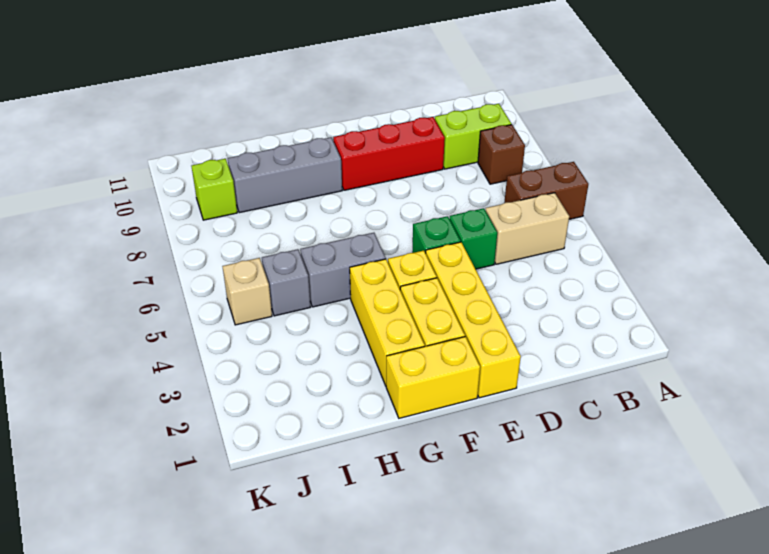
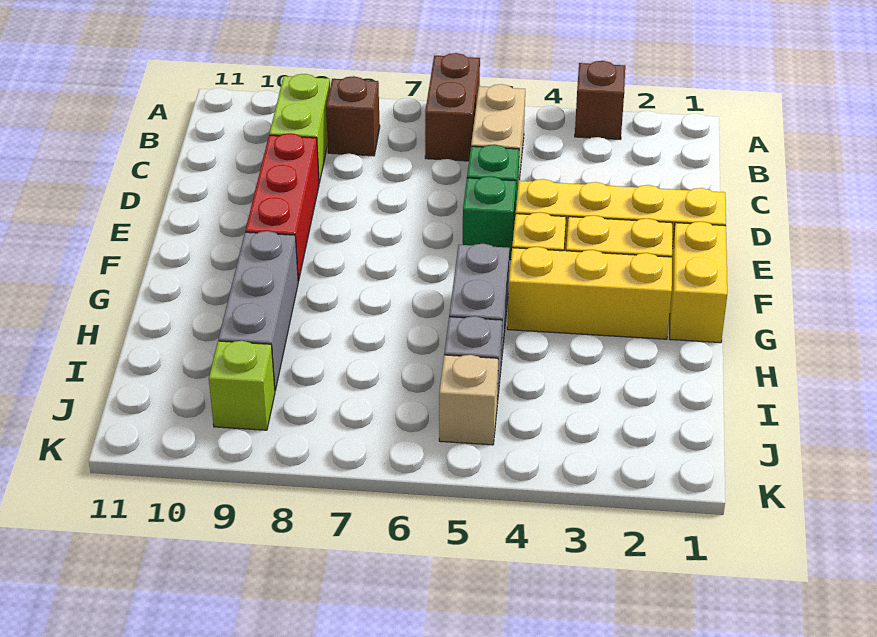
none -> brown brick A3 level 1

